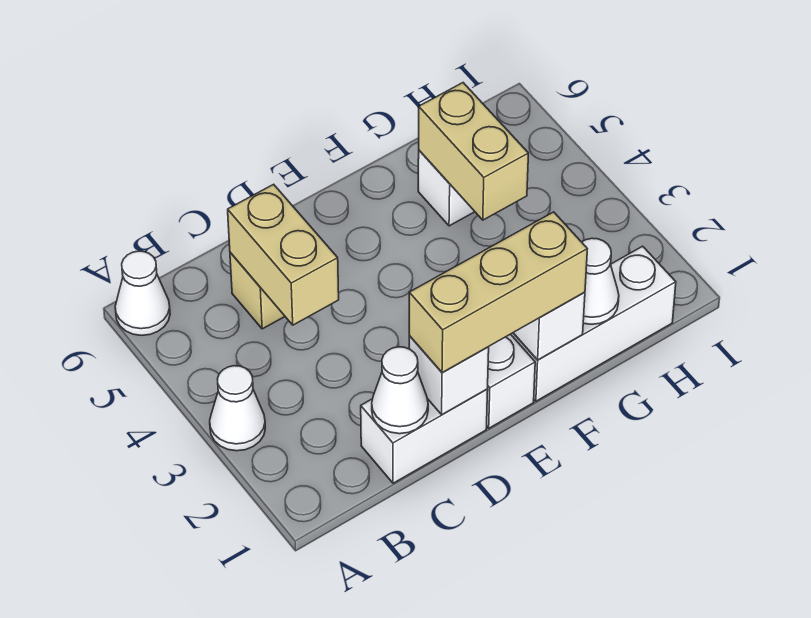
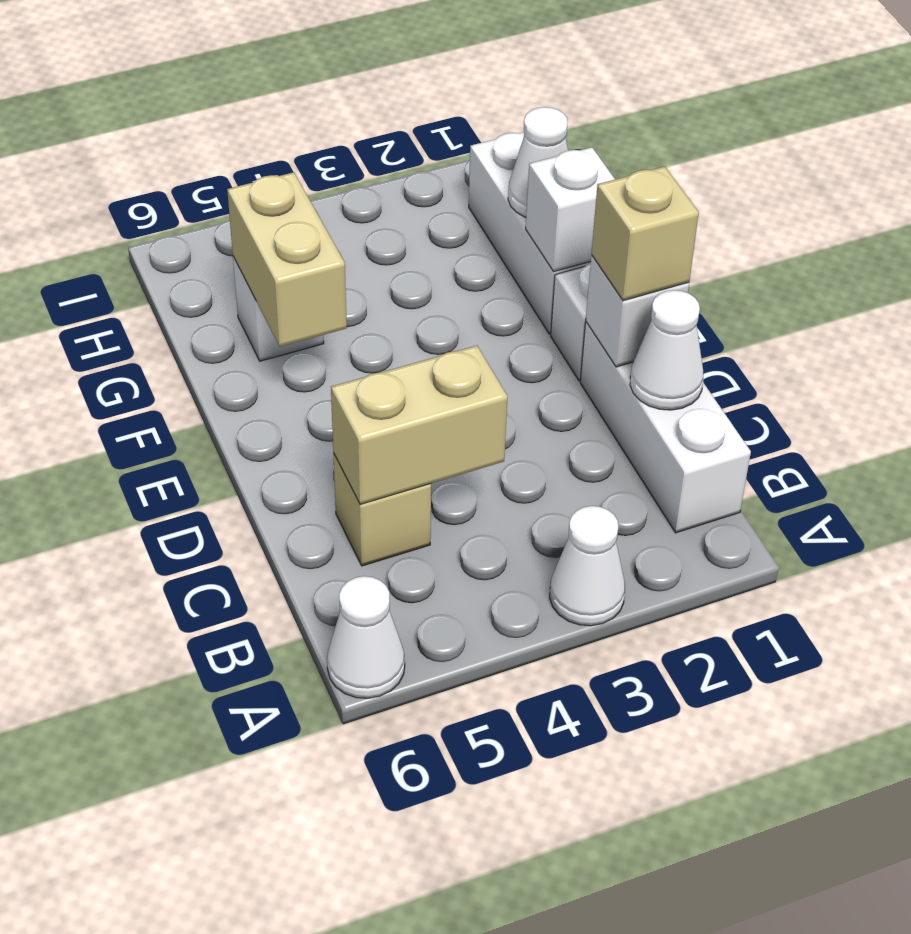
white brick C1:D1 level 1 -> white brick B1:D1 level 1
tan brick D1:F1 level 3 -> tan brick D1 level 3
tan brick G4:G5 level 2 -> tan brick F5:G5 level 2

